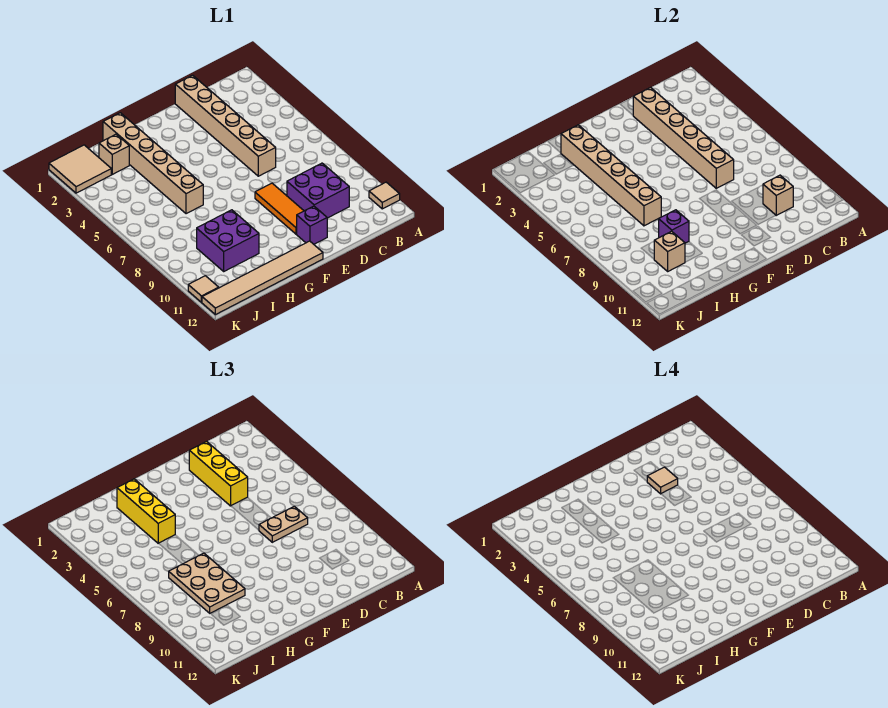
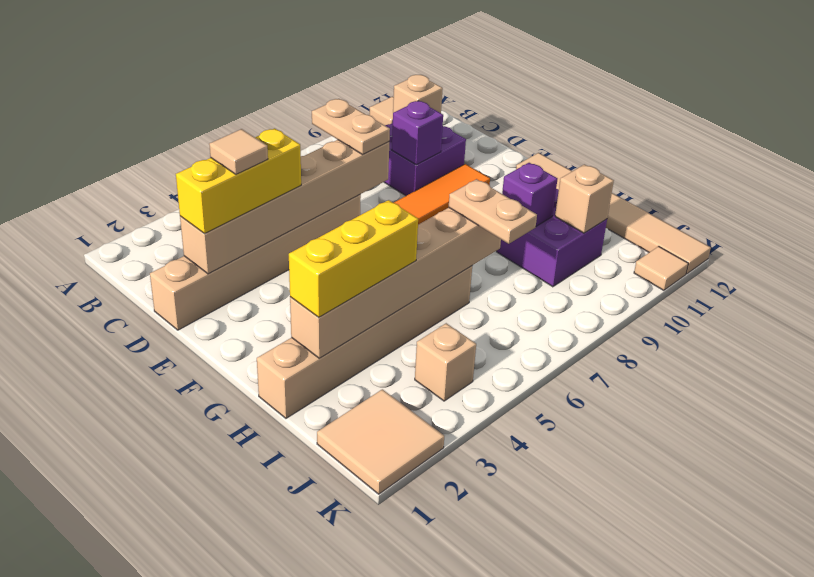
purple brick E11 level 1 -> purple brick D9 level 2
tan plate H7:I9 level 3 -> tan plate H7:I7 level 3
tan brick I2 level 1 -> tan brick J4 level 1

